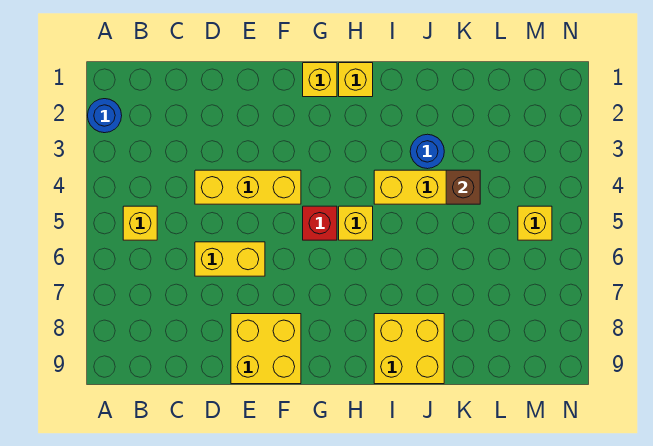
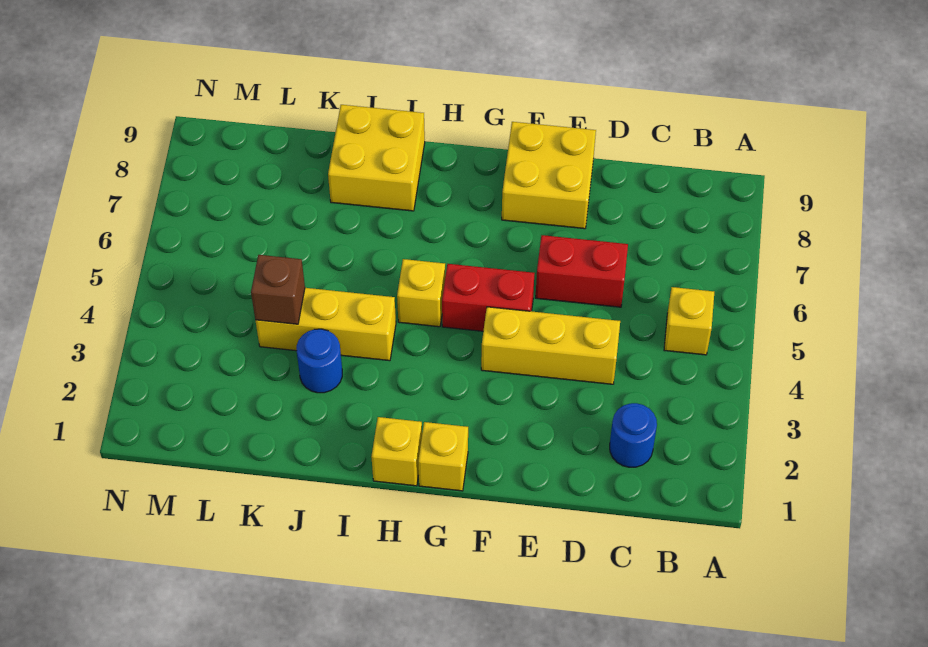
blue round brick A2 level 1 -> blue round brick C2 level 1
yellow brick D6:E6 level 1 -> red brick D6:E6 level 1
red brick G5 level 1 -> red brick F5:G5 level 1
yellow brick M5 level 1 -> none

